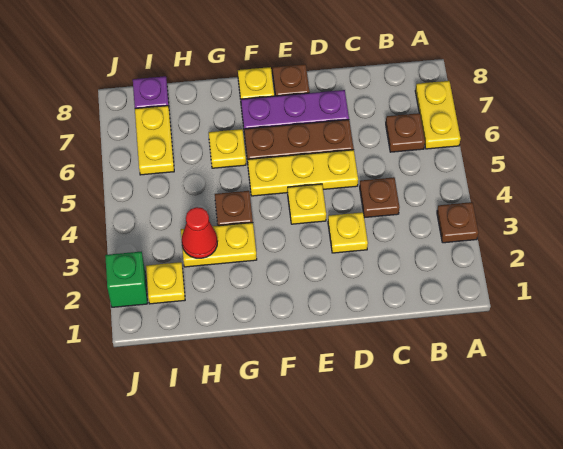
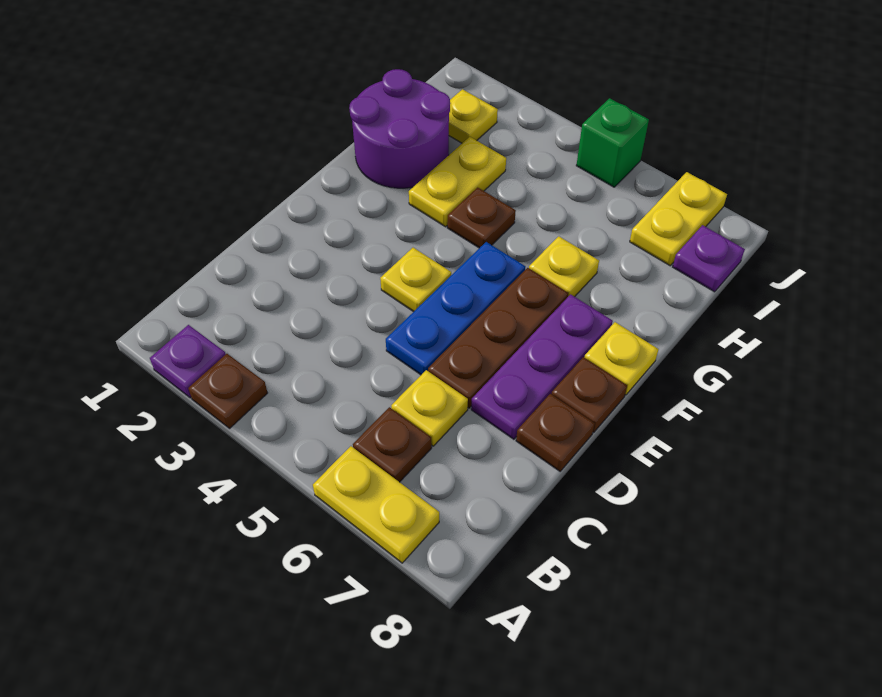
none -> purple plate A2 level 1
brown plate C4 level 1 -> brown plate D8 level 1
yellow plate D3 level 1 -> yellow plate C6 level 1
yellow plate D5:F5 level 1 -> blue plate D5:F5 level 1
none -> purple round brick G1:H2 level 1
red cone H3 level 2 -> none
yellow plate I6:I7 level 1 -> yellow plate I7:J7 level 1
green brick J2 level 1 -> green brick J5 level 1

